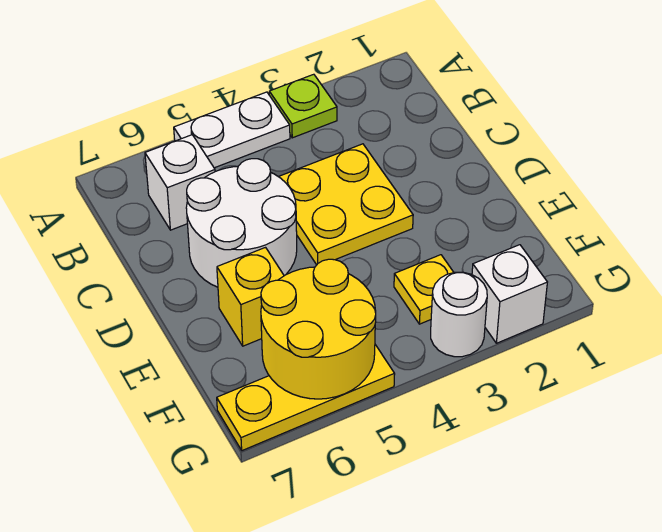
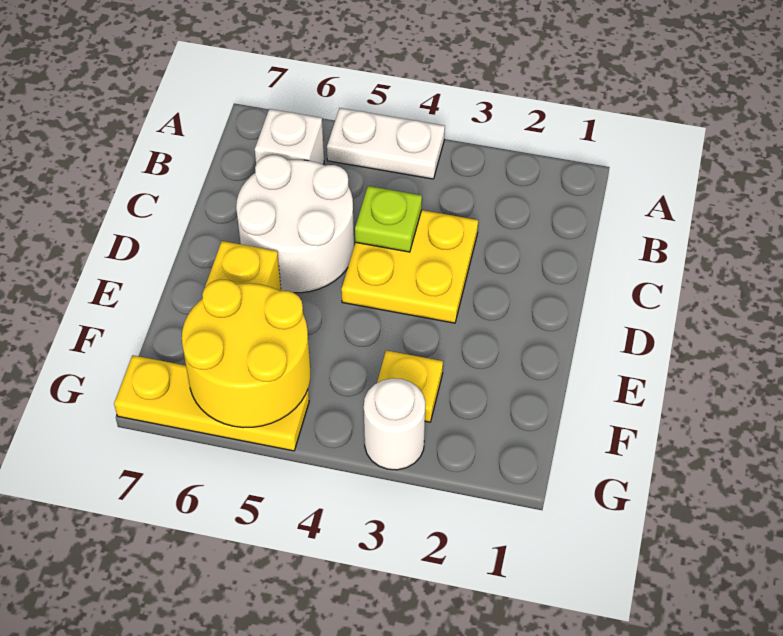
lime plate A3 level 1 -> lime plate C4 level 2
white brick G2 level 1 -> none

